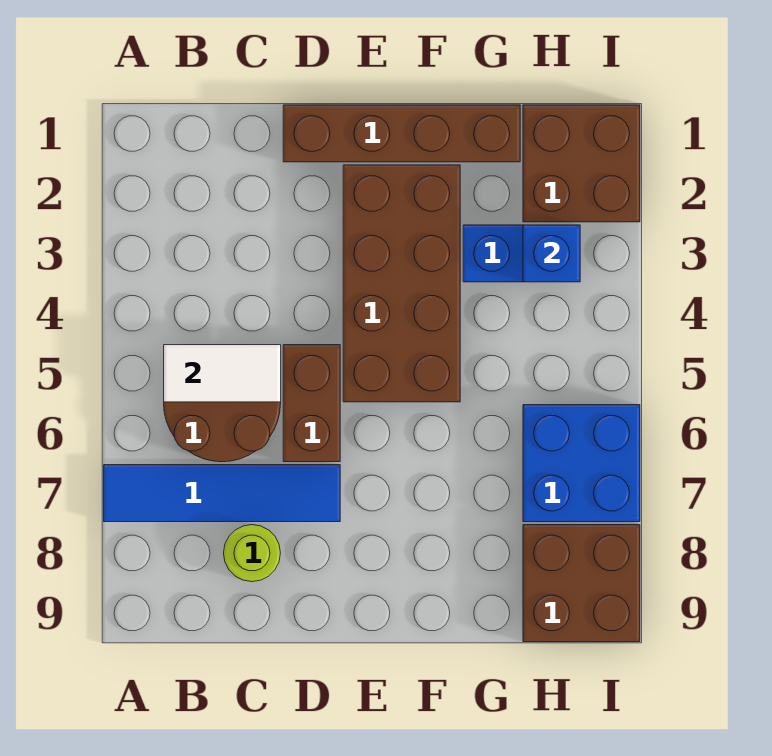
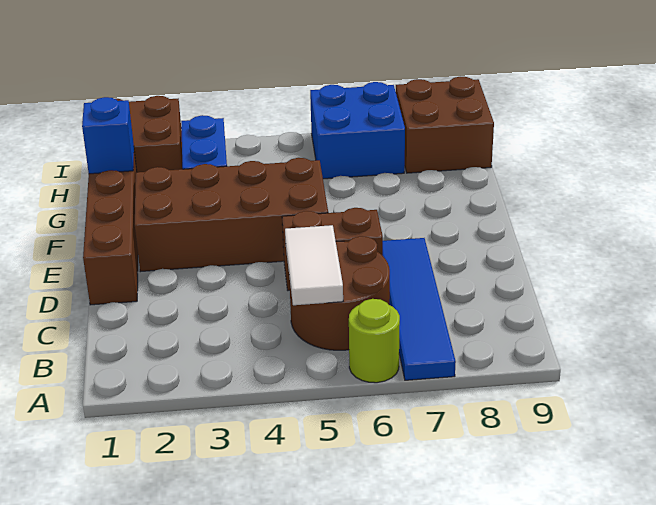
lime round brick C8 level 1 -> lime round brick A6 level 1
blue brick H3 level 2 -> blue brick G1 level 2

